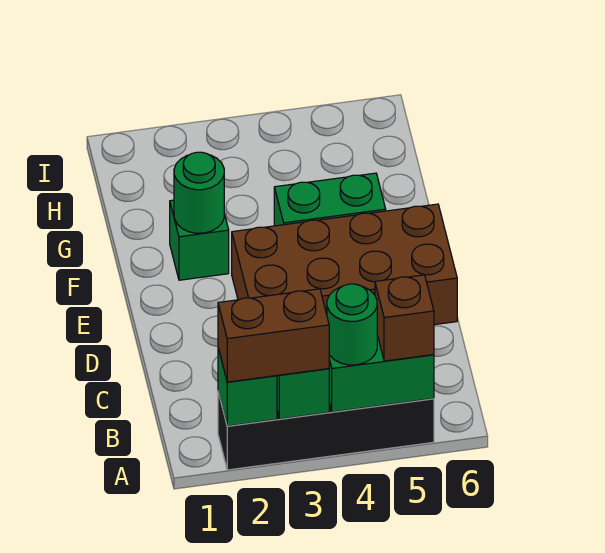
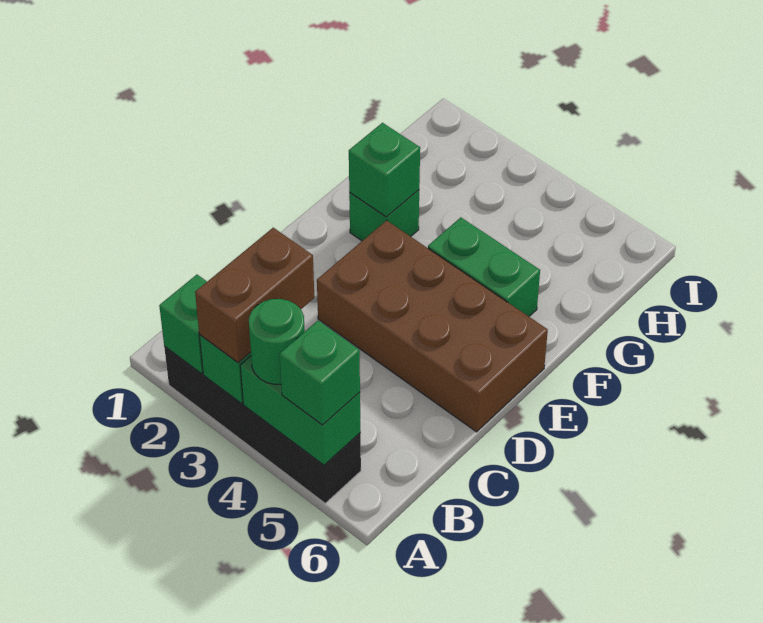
brown brick A2:A3 level 3 -> brown brick A3:B3 level 3
brown brick A5 level 3 -> green brick A5 level 3
green round brick F2 level 2 -> green brick F2 level 2

